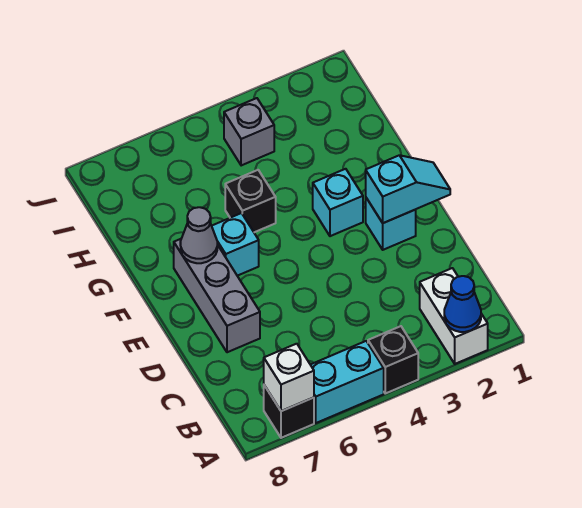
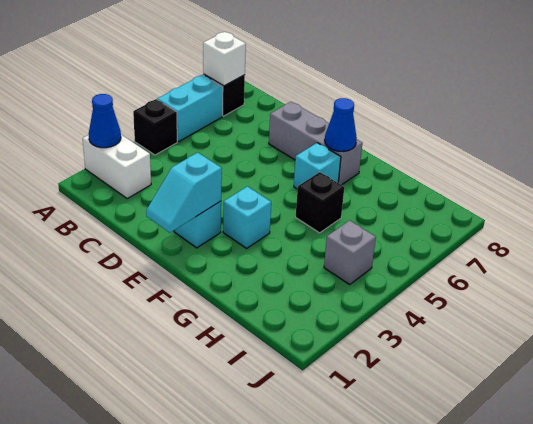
grey cone F7 level 2 -> blue cone F7 level 2

